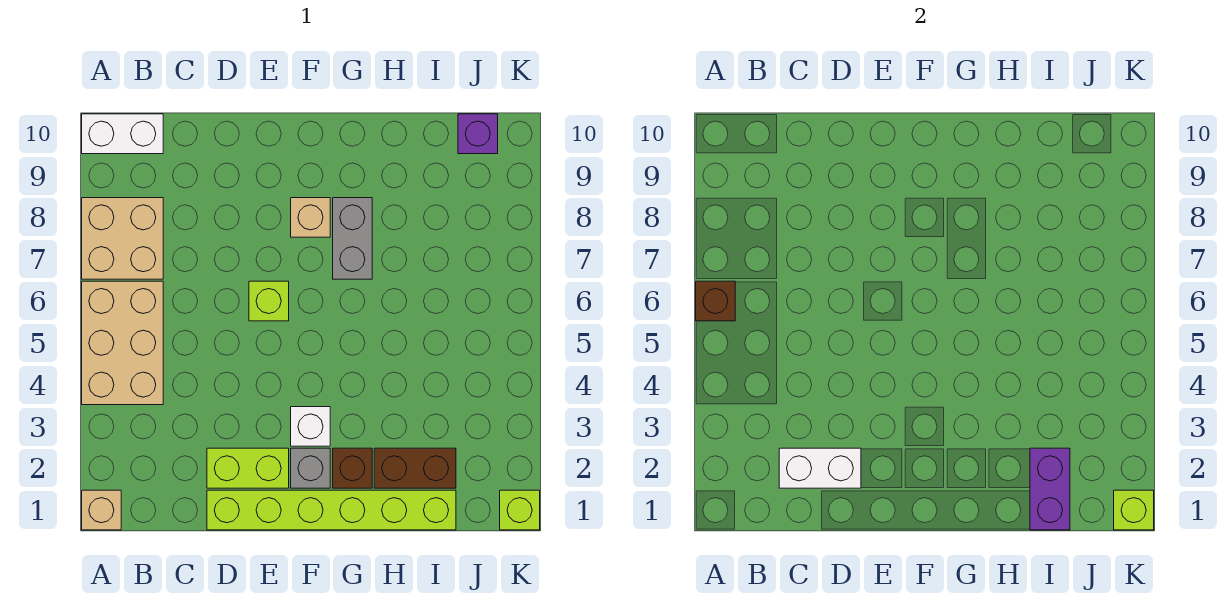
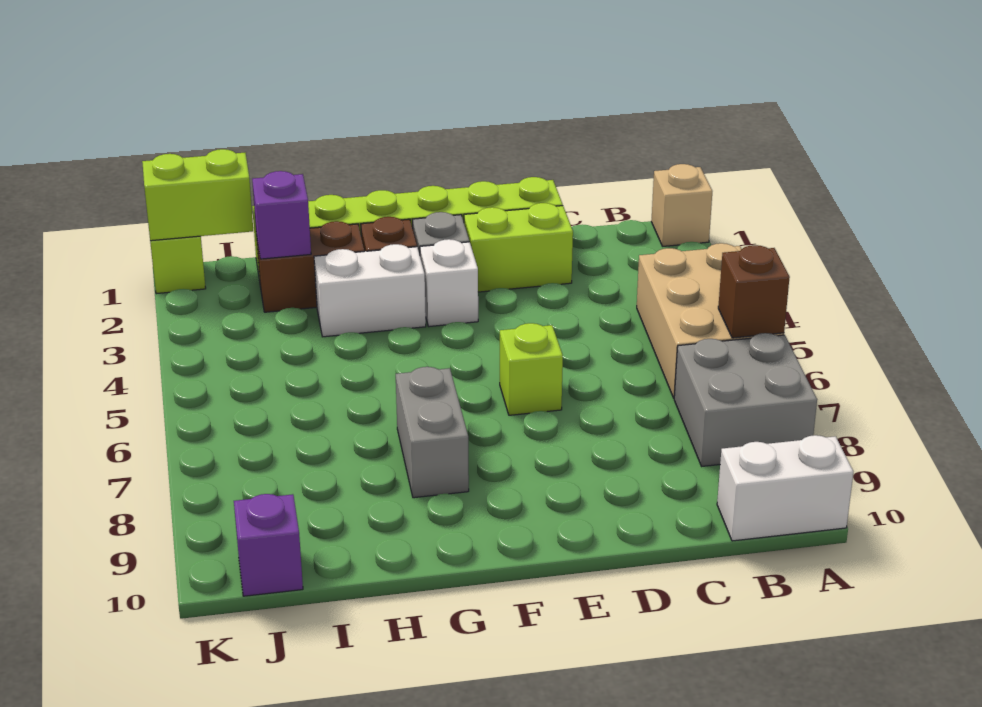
tan brick A7:B8 level 1 -> grey brick A7:B8 level 1
white brick C2:D2 level 2 -> white brick G3:H3 level 1
tan brick F8 level 1 -> none
purple brick I1:I2 level 2 -> purple brick I2 level 2
lime brick K1 level 2 -> lime brick J1:K1 level 2

